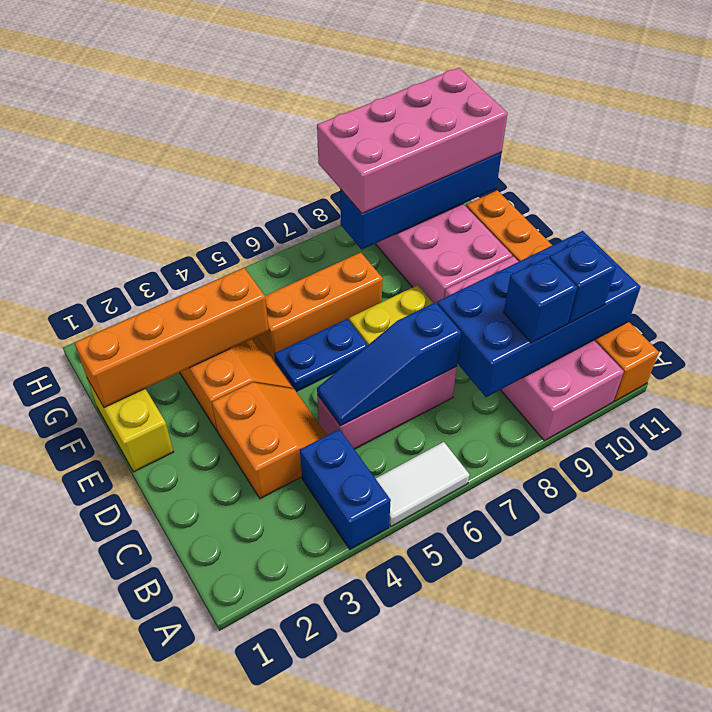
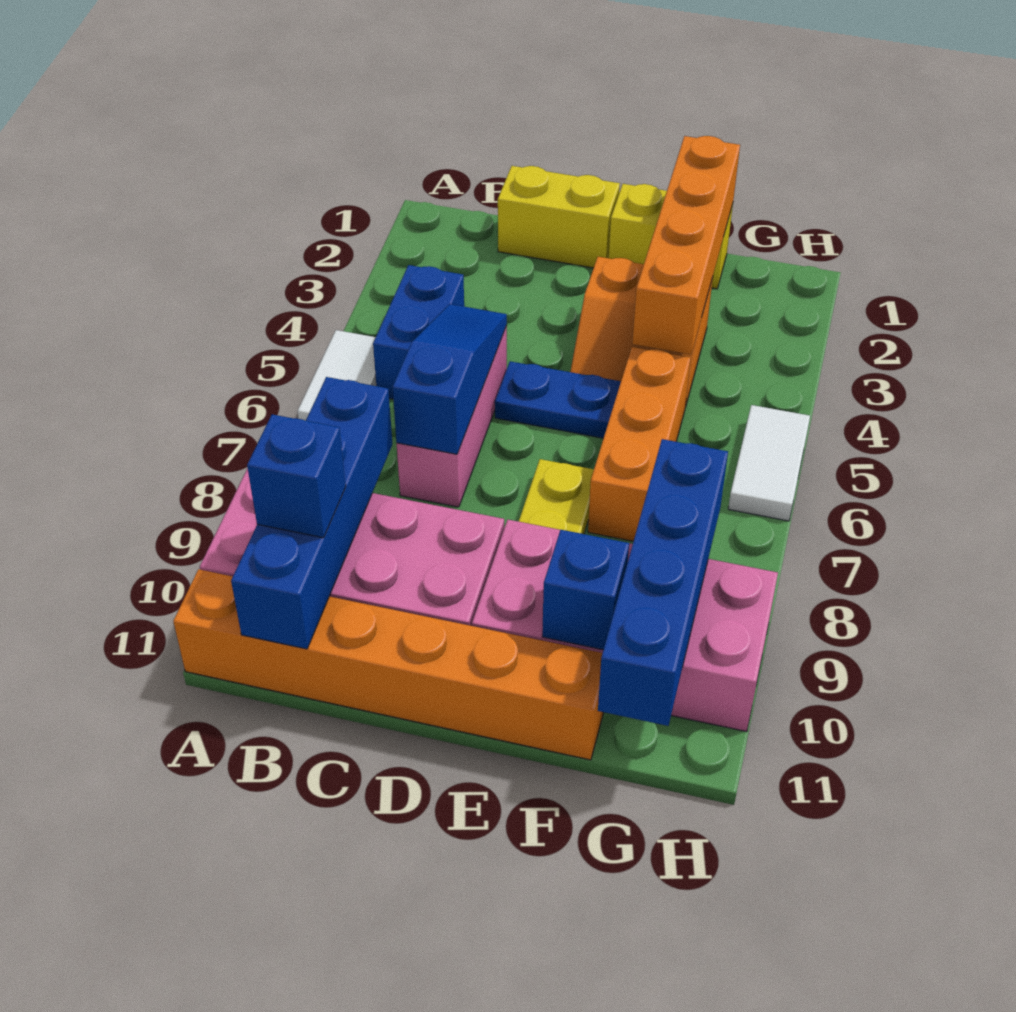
blue brick A4:B4 level 1 -> blue brick B4:B5 level 1
blue brick B8:C11 level 2 -> blue brick B8:B11 level 2
blue brick B9 level 3 -> blue brick F10 level 2
none -> yellow brick C1:D1 level 1
orange slope C3:D4 level 1 top 3 -> none
blue plate E5:E6 level 1 -> blue plate D5:E5 level 1
pink brick G8:H11 level 3 -> none
none -> white tile H5:H6 level 1

